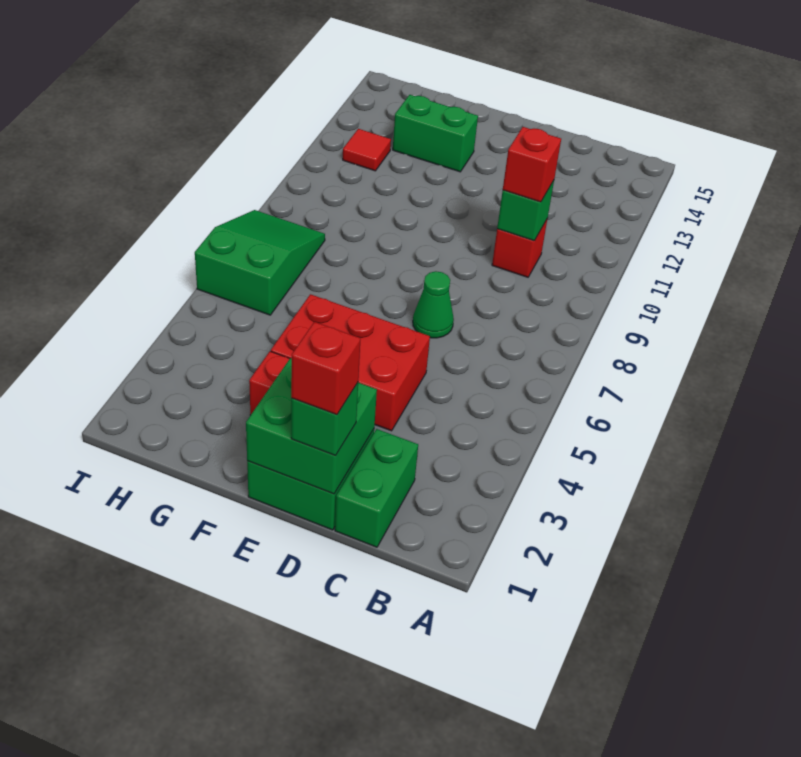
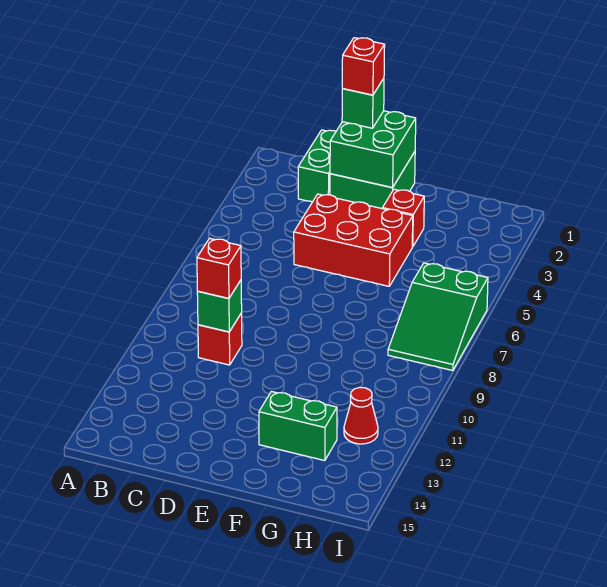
green cone D7 level 1 -> none
red tile H12 level 1 -> red cone H12 level 1

